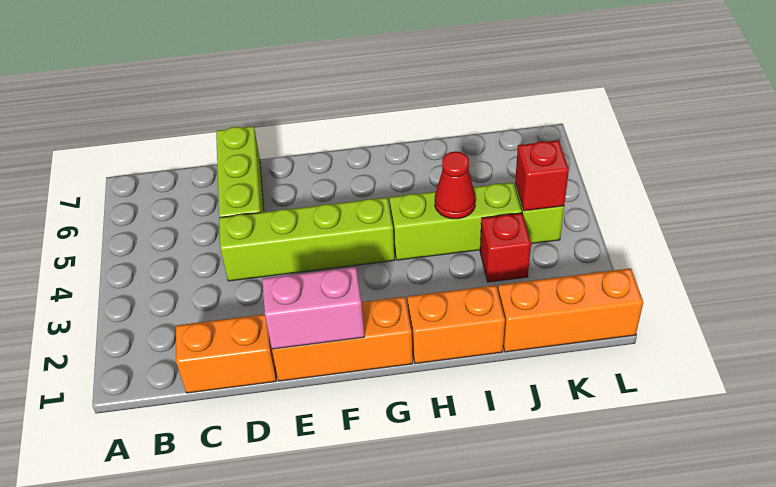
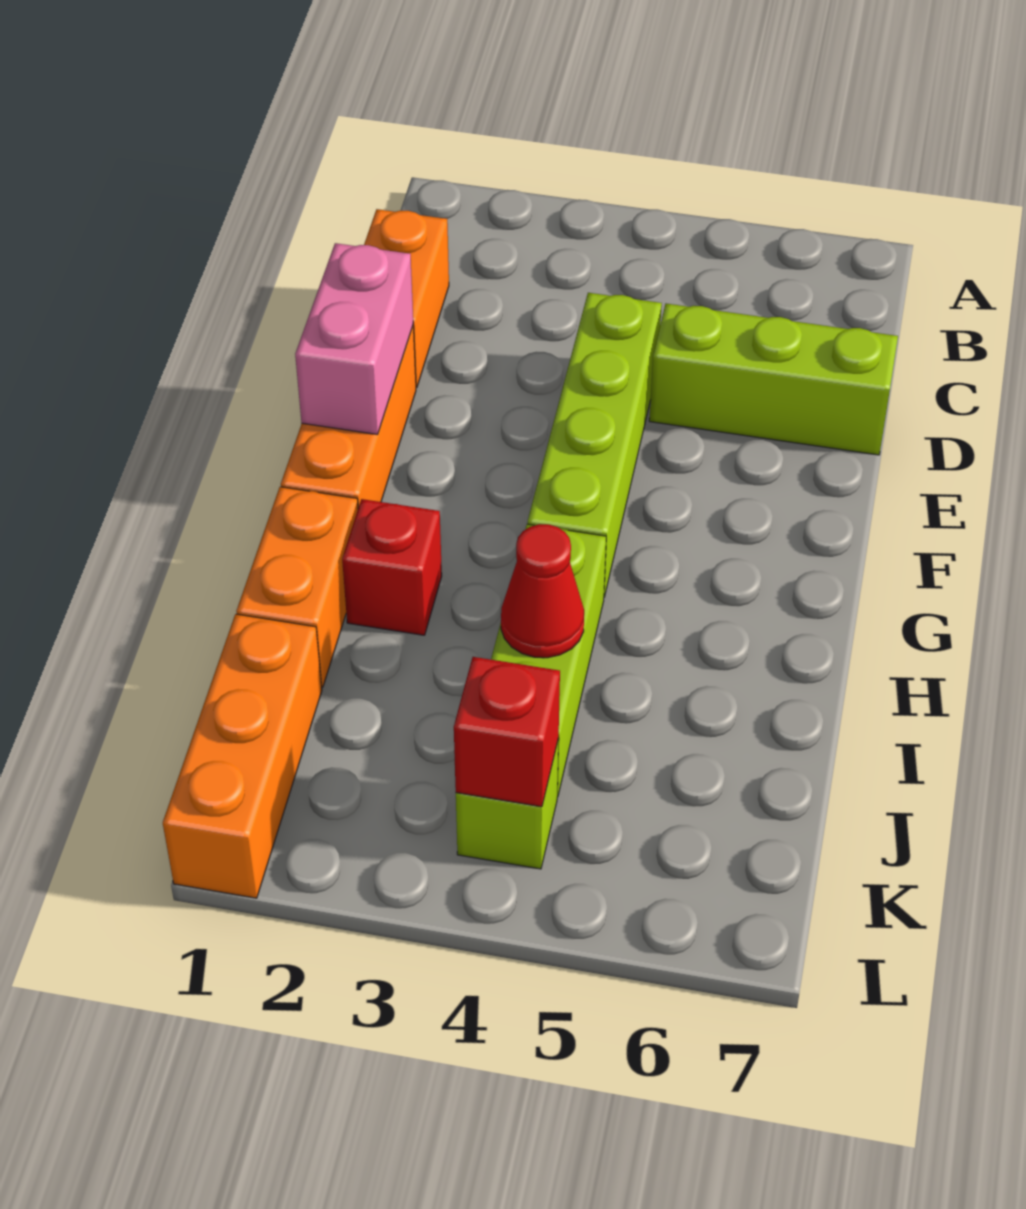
red brick J3 level 1 -> red brick H2 level 1

